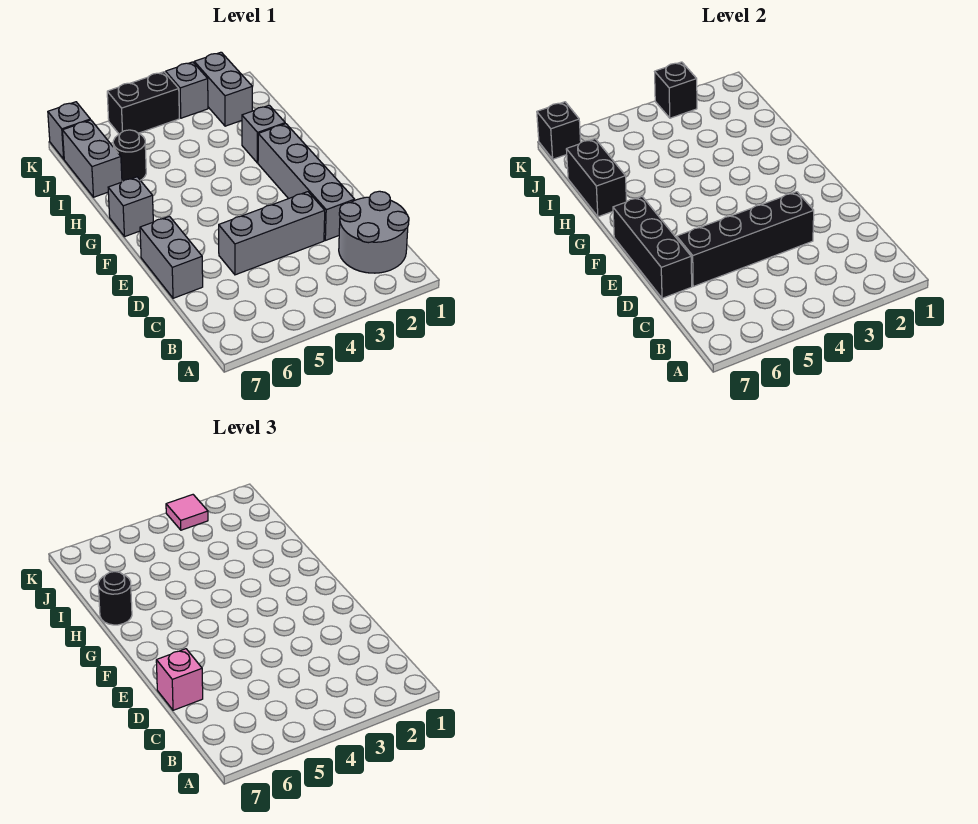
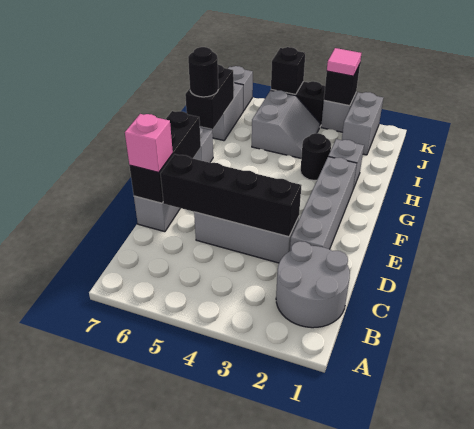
none -> grey slope I4:J5 level 1 top 5
black round brick I6 level 1 -> black round brick H3 level 1
black brick K7 level 2 -> black brick K5 level 2

